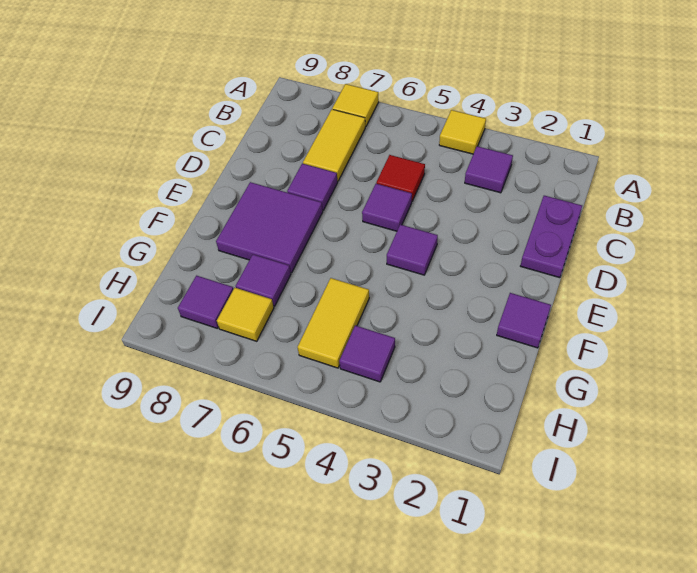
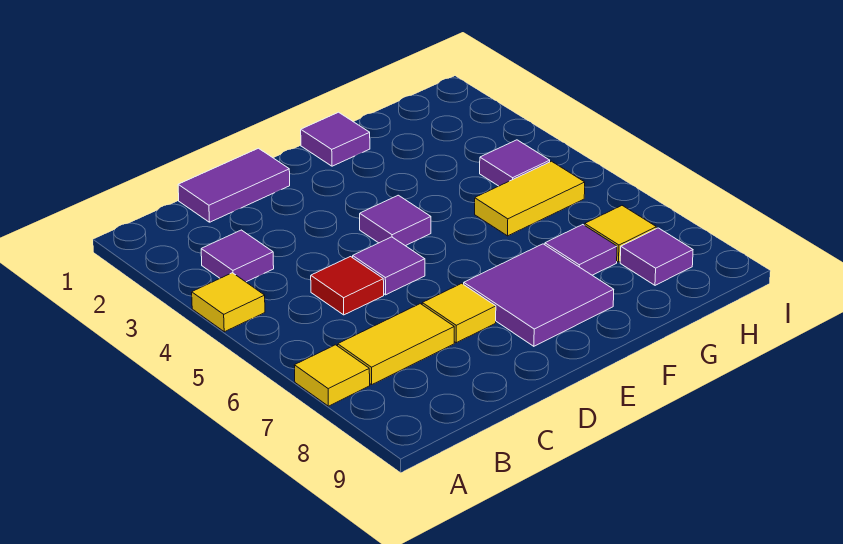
purple plate C1:D1 level 1 -> purple tile C1:D1 level 1
purple tile D7 level 1 -> yellow tile D7 level 1

